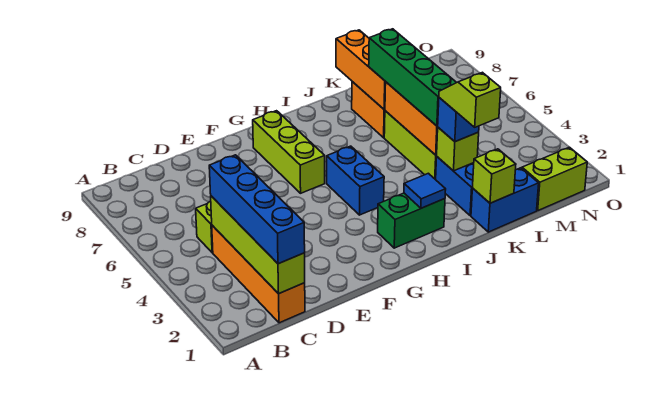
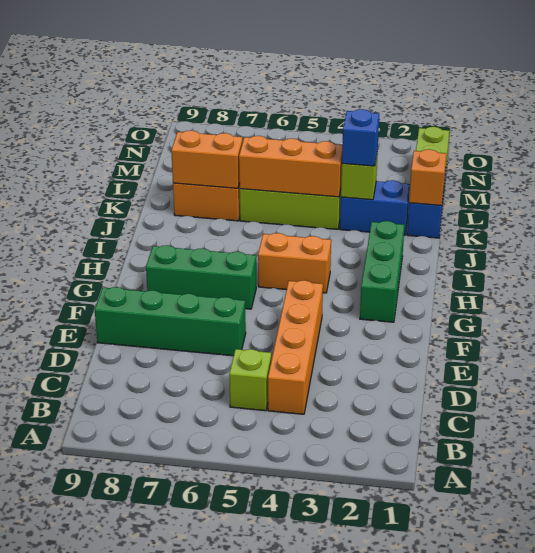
orange brick C1:C4 level 1 -> orange brick C4:F4 level 1
lime brick C1:C4 level 2 -> none
blue brick C1:C4 level 3 -> none
lime brick G6:G8 level 1 -> green brick G6:G8 level 1
green brick H2:I2 level 1 -> green brick G2:I2 level 1
blue brick H4:H5 level 1 -> orange brick H4:H5 level 1
blue tile I2 level 2 -> none
lime brick K1 level 2 -> orange brick K1 level 2
lime slope K2:K3 level 4 top 2 -> none
green brick K4:K7 level 3 -> green brick E6:E9 level 1
orange brick K7:K9 level 2 -> orange brick K7:K8 level 2

